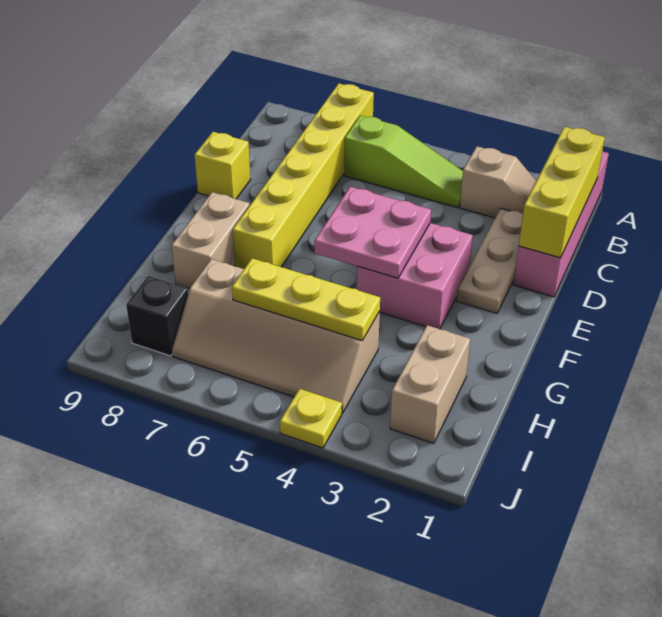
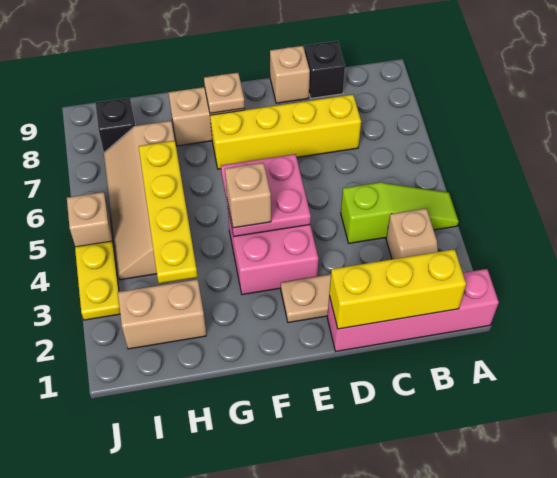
yellow brick A7:F7 level 1 -> yellow brick C7:F7 level 1
lime slope B4:B6 level 1 top 6 -> lime slope A4:C4 level 1 top C
none -> black brick C9 level 1
yellow brick D9 level 1 -> tan brick D9 level 1
none -> tan brick F4 level 3
none -> tan plate F8 level 2
yellow plate H4:H6 level 2 -> yellow plate H3:H6 level 2
yellow plate J4 level 1 -> yellow plate J3:J4 level 1
none -> tan brick J5 level 1

